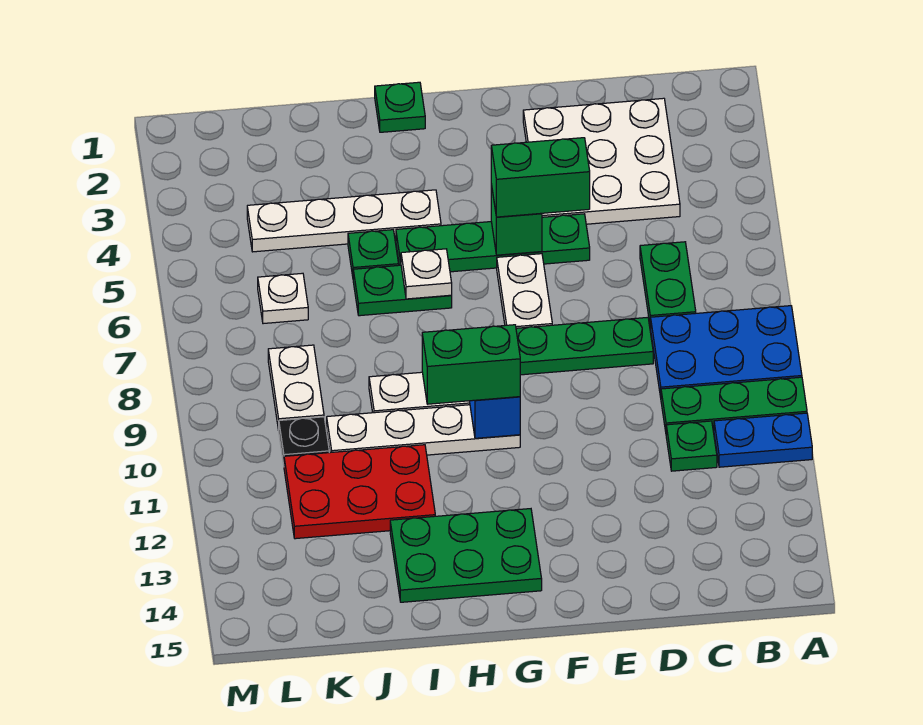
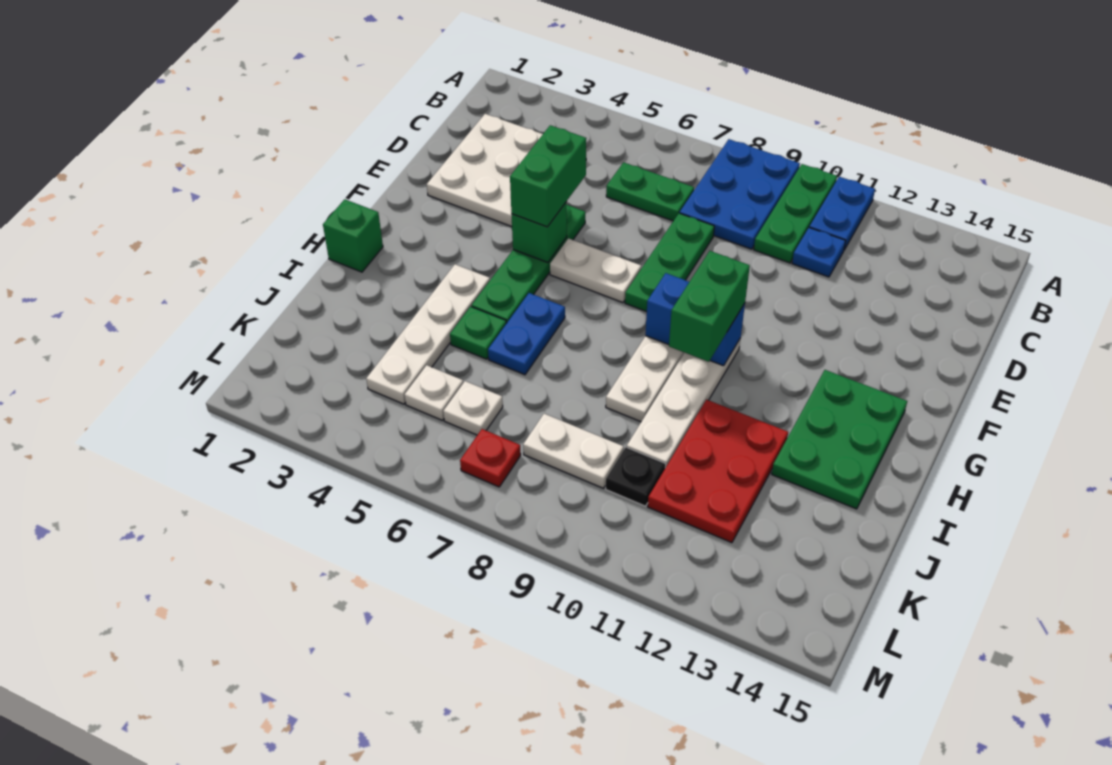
green plate C11 level 1 -> blue plate C11 level 1
green plate H1 level 1 -> green brick H1 level 1
green plate H6:I6 level 1 -> blue plate H6:I6 level 1
white plate H6 level 2 -> white plate K5 level 1
none -> red plate L7 level 1

